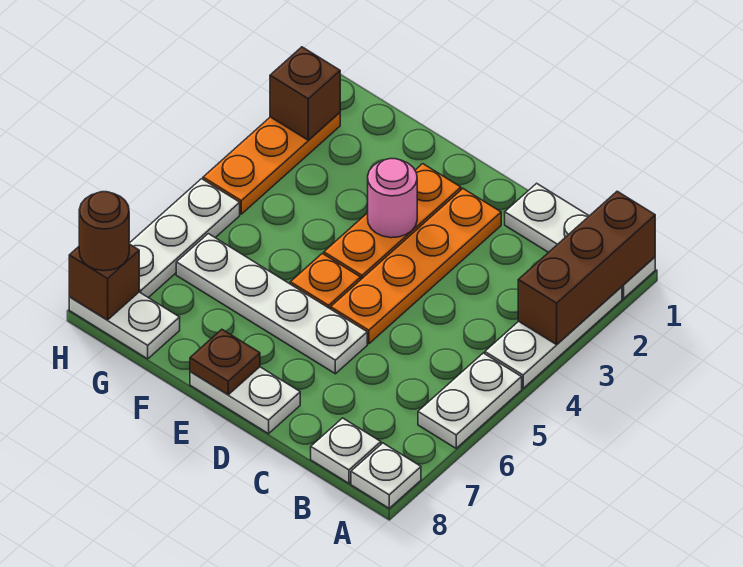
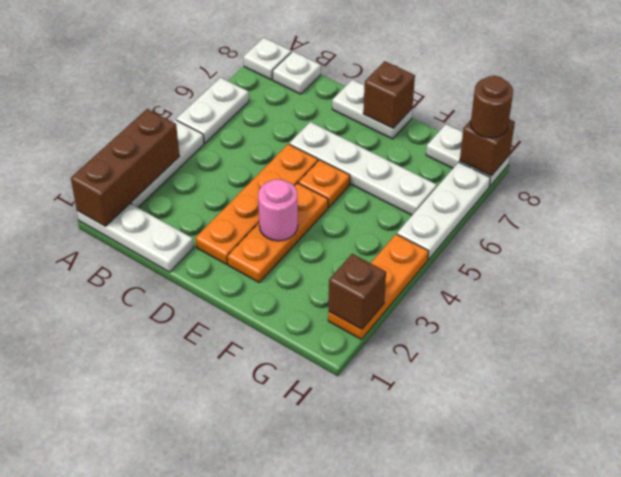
brown plate E8 level 2 -> brown brick E8 level 2

